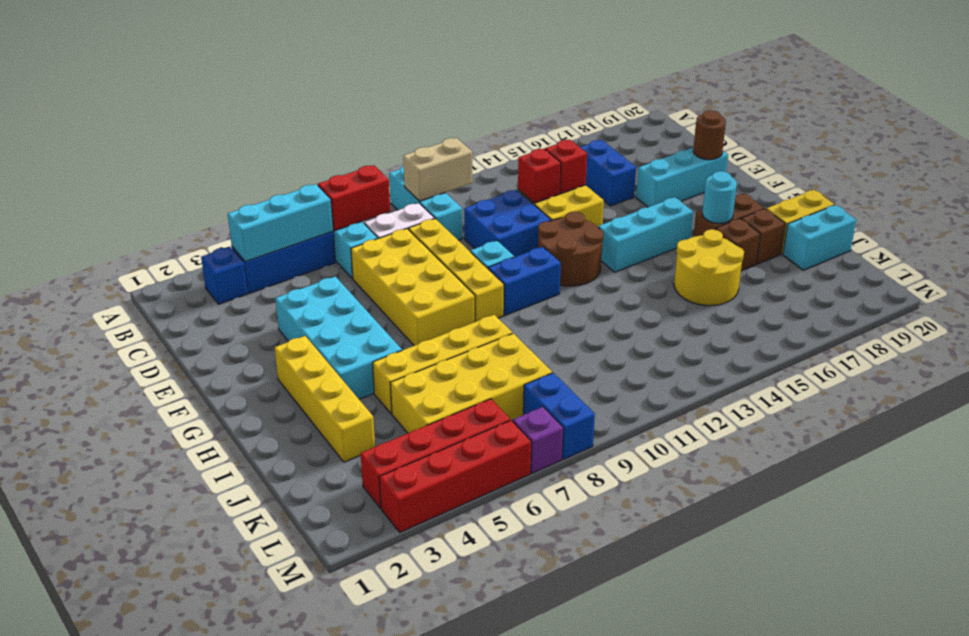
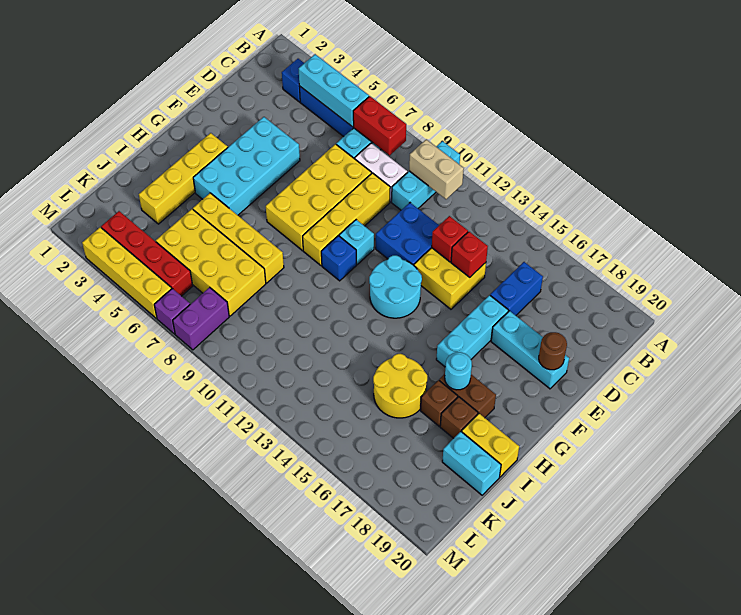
brown round brick F12:G13 level 1 -> cyan round brick F12:G13 level 1
blue brick G10:G11 level 1 -> blue brick G10 level 1
cyan brick G14:G16 level 1 -> cyan brick E16:G16 level 1
blue brick L8:M8 level 1 -> purple brick L8:M8 level 1
red brick M3:M6 level 1 -> yellow brick M3:M6 level 1

